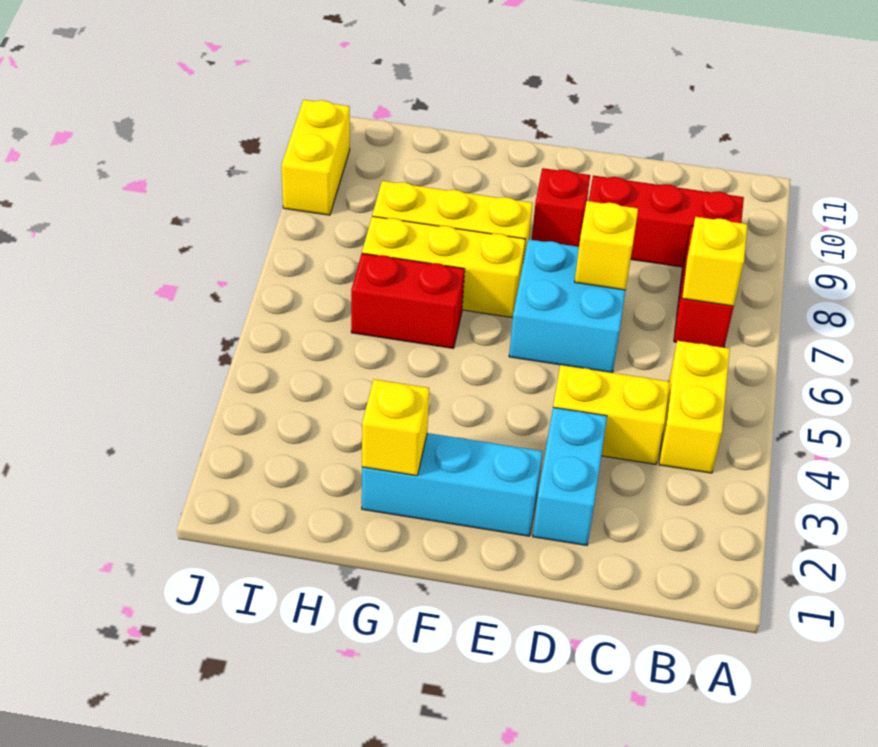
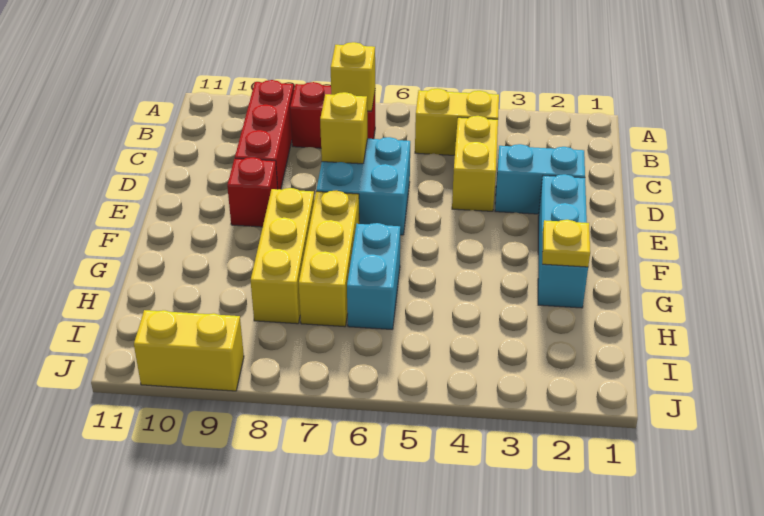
yellow brick G2 level 2 -> yellow plate G2 level 2
red brick G6:H6 level 1 -> cyan brick G6:H6 level 1

